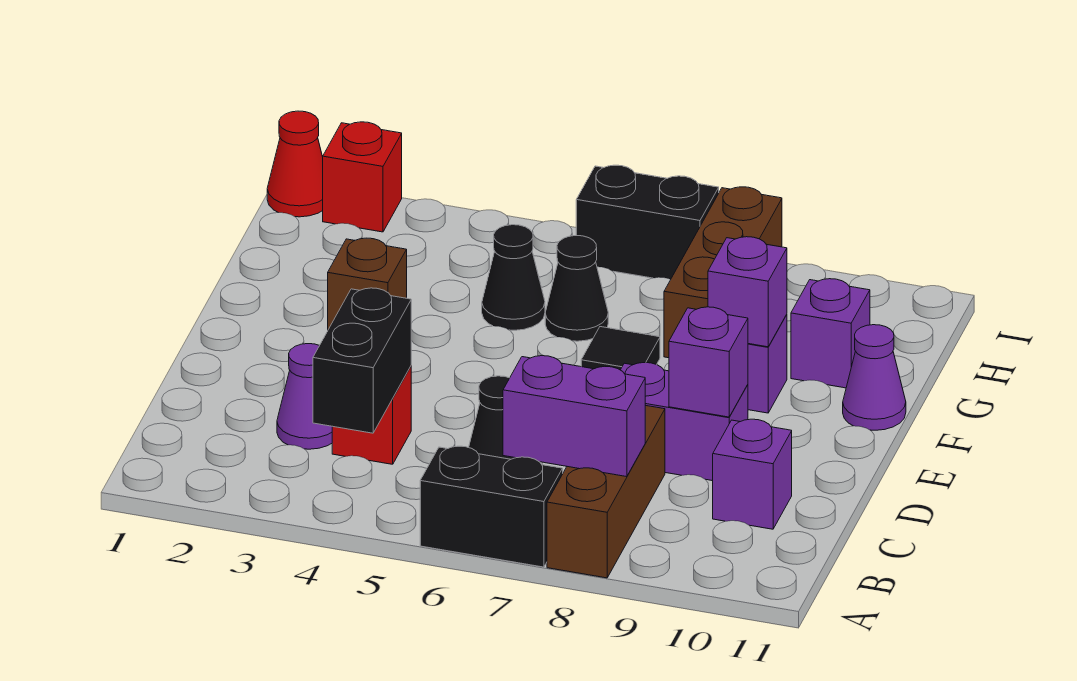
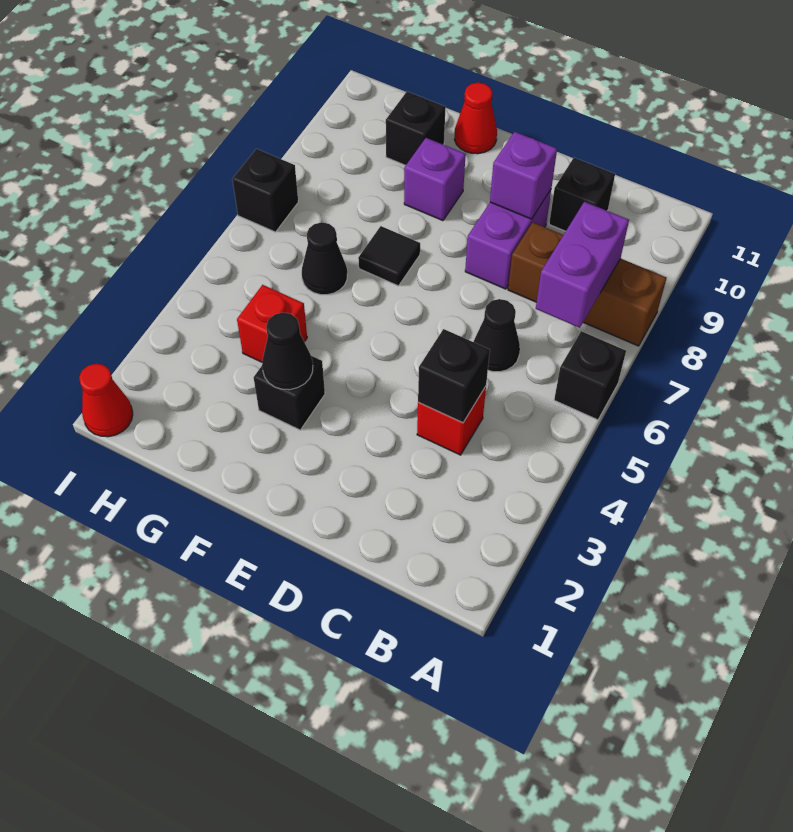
black brick A6:A7 level 1 -> black brick A6 level 1
black brick B4:C4 level 2 -> black brick C4 level 2
purple cone C3 level 1 -> none
purple brick C10 level 1 -> black brick C10 level 1
brown brick F3 level 1 -> black brick F3 level 1
purple brick F9 level 2 -> none
purple cone F11 level 1 -> red cone F11 level 1
black cone G5 level 1 -> black cone F3 level 2
brown brick G8:I8 level 1 -> none
purple brick G10 level 1 -> black brick G10 level 1
red brick I2 level 1 -> red brick G4 level 1
black brick I6:I7 level 1 -> black brick I7 level 1

